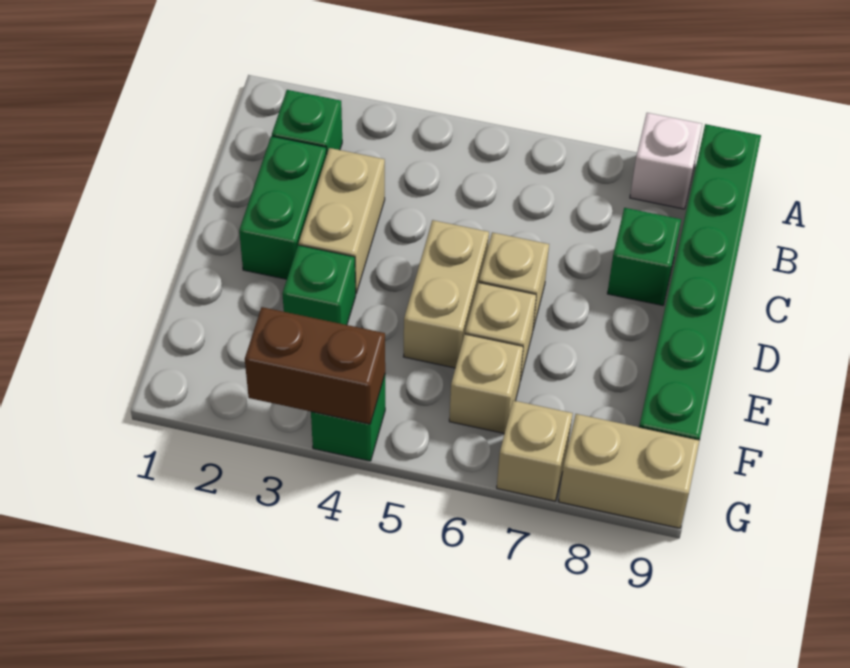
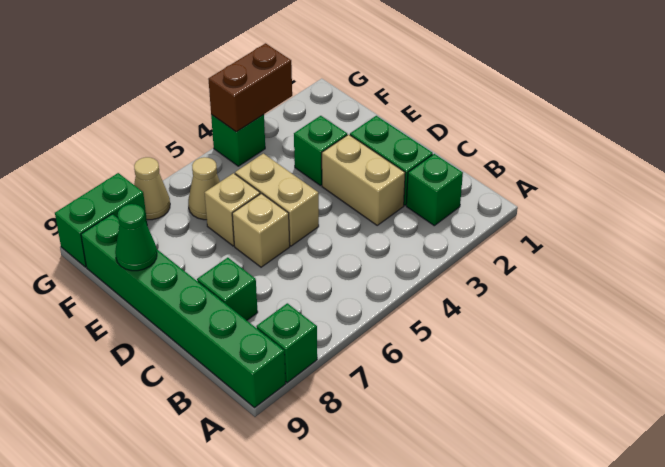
white brick A8 level 1 -> green brick A8 level 1
none -> green cone E9 level 2
tan brick F6 level 1 -> tan cone F6 level 1
tan brick G7 level 1 -> tan cone G7 level 1
tan brick G8:G9 level 1 -> green brick G8:G9 level 1

